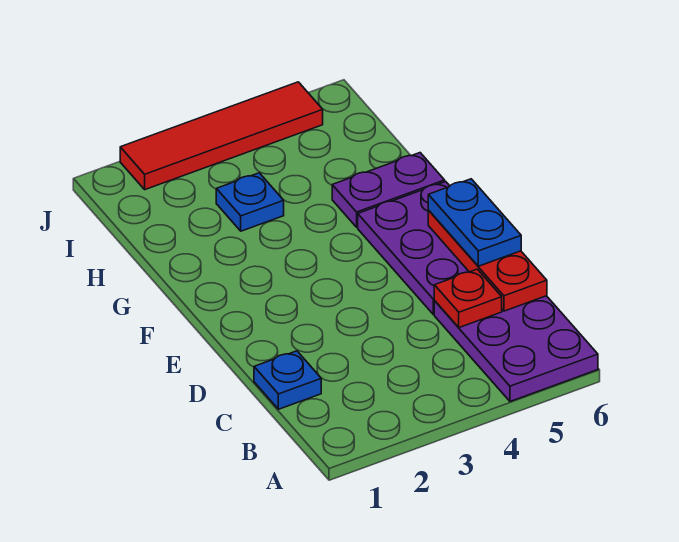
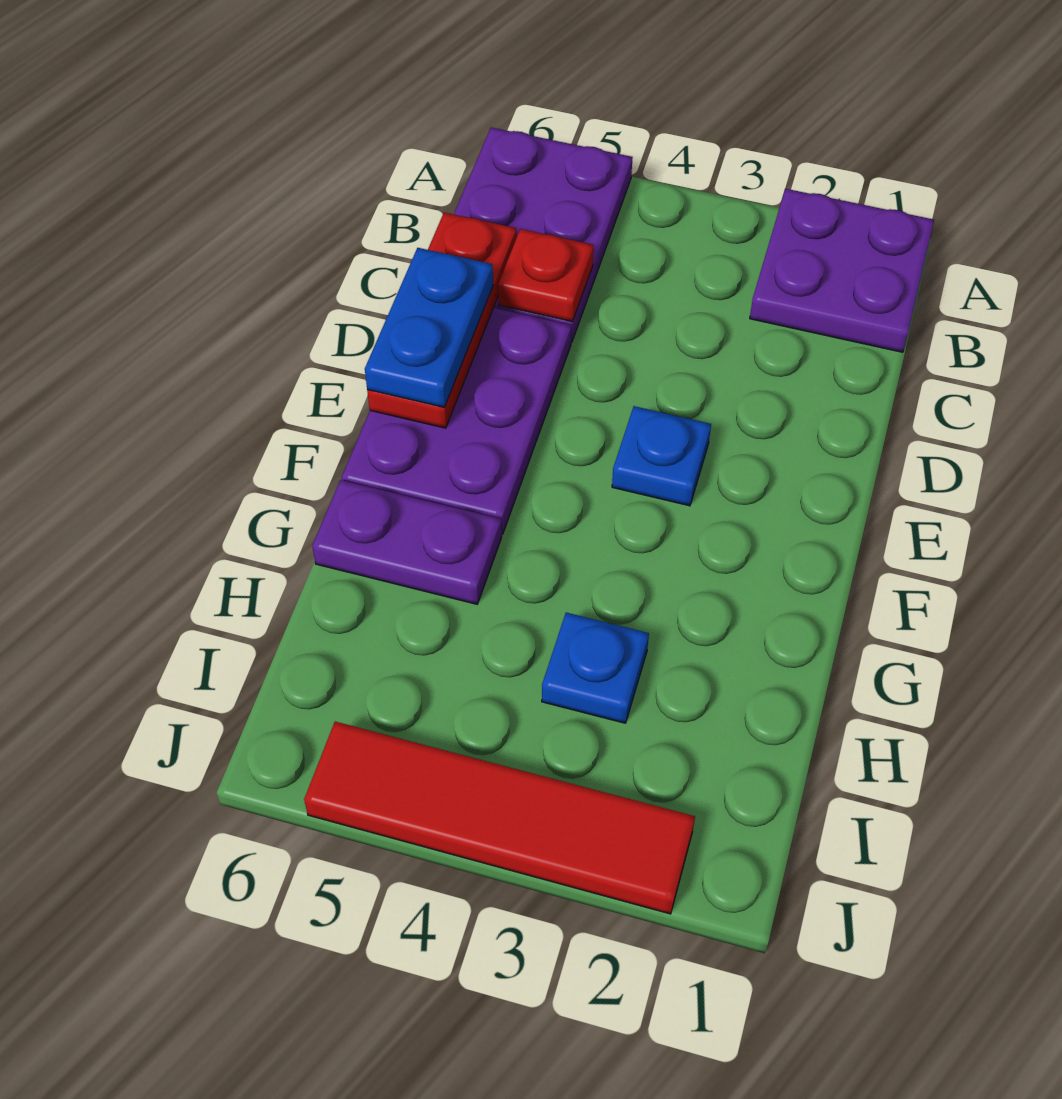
none -> purple plate A1:B2 level 1
blue plate C1 level 1 -> blue plate E3 level 1

